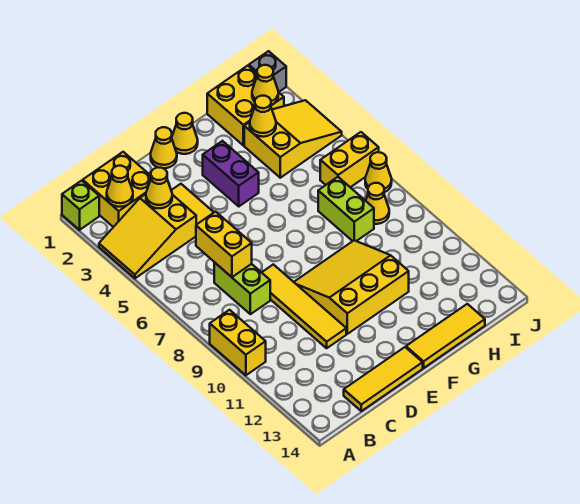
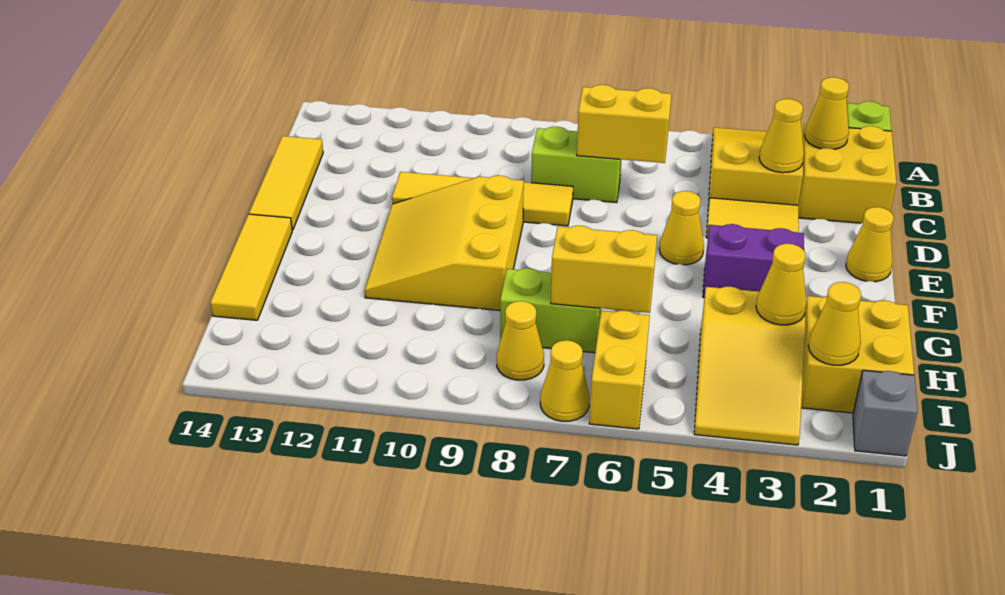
yellow brick A9:A10 level 1 -> yellow brick H6:H7 level 2
yellow slope E9:G11 level 1 top 11 -> yellow slope E9:G11 level 1 top 9
yellow cone F1 level 1 -> yellow cone E5 level 1

